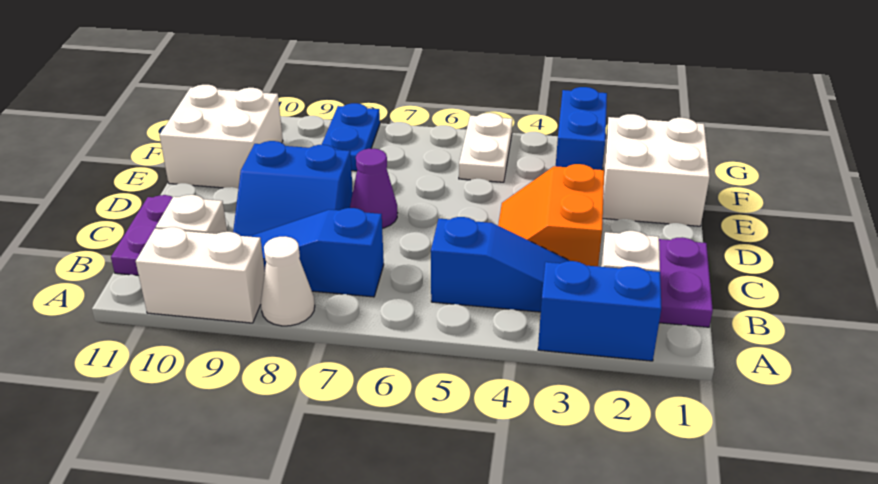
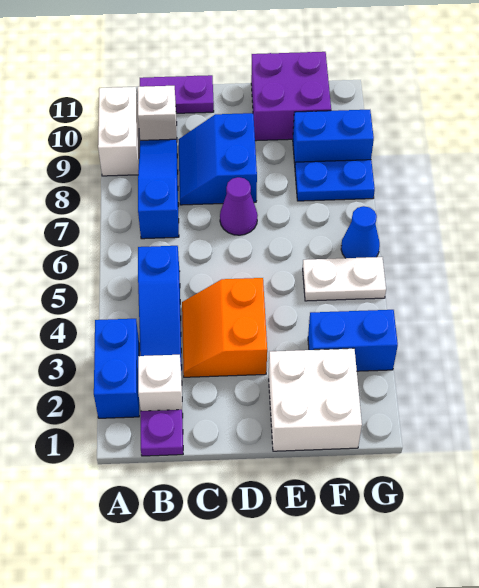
white cone A8 level 1 -> none
purple plate B1:C1 level 1 -> purple plate B1 level 1
orange slope C3:D4 level 1 top 3 -> orange slope C3:D4 level 1 top D
white brick E10:F11 level 1 -> purple brick E10:F11 level 1
none -> blue brick F9:G9 level 1
none -> blue cone G6 level 1

